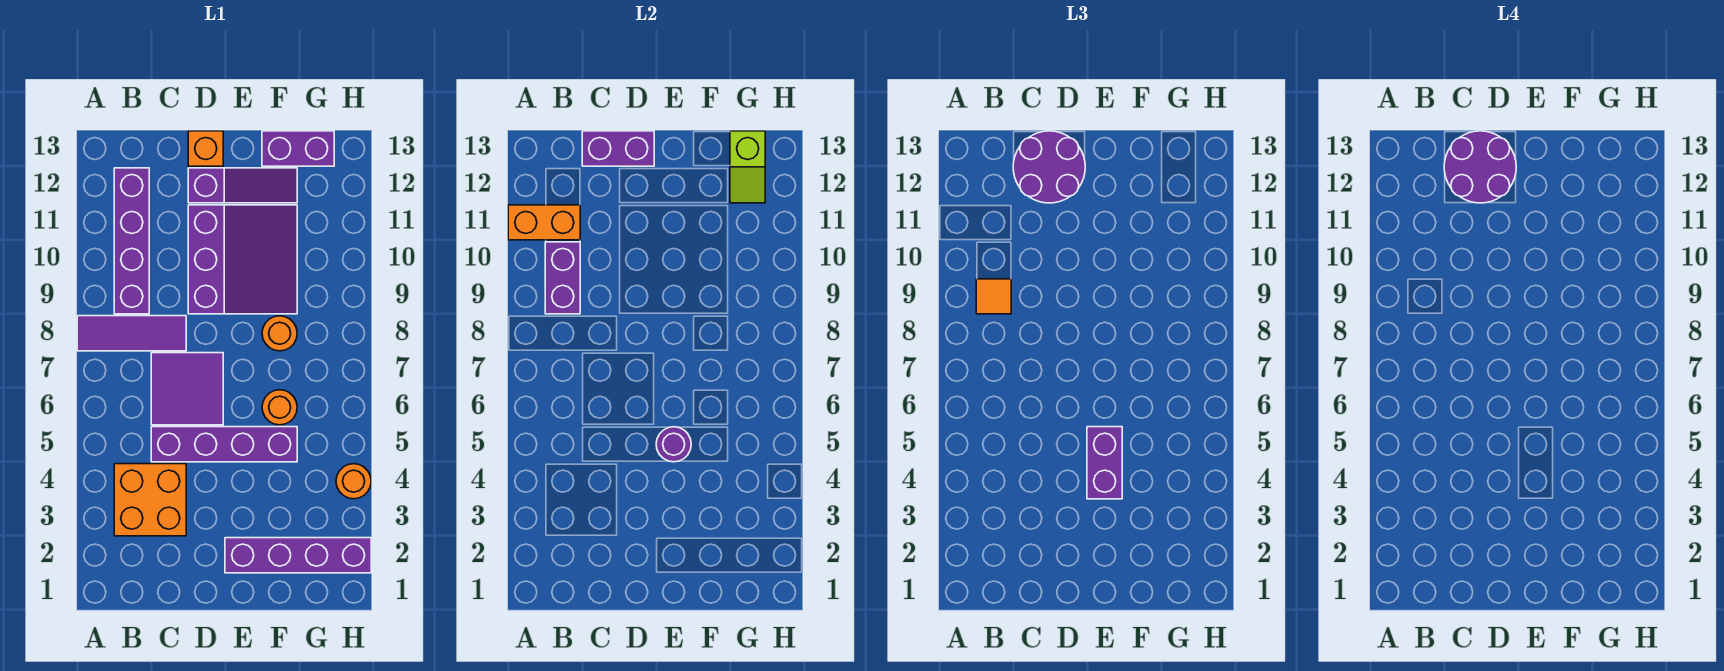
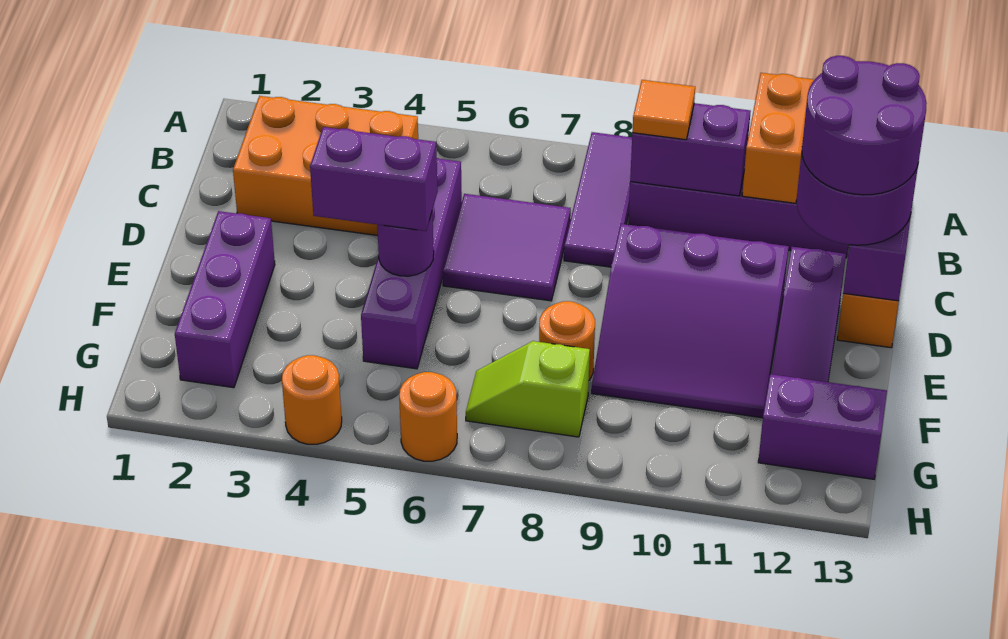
orange brick B3:C4 level 1 -> orange brick B2:C4 level 1
purple brick E2:H2 level 1 -> purple brick E2:G2 level 1
orange round brick F6 level 1 -> orange round brick H6 level 1
purple brick F13:G13 level 1 -> purple brick G12:G13 level 1
lime slope G12:G13 level 2 top 13 -> lime slope G7:G8 level 1 top 8

